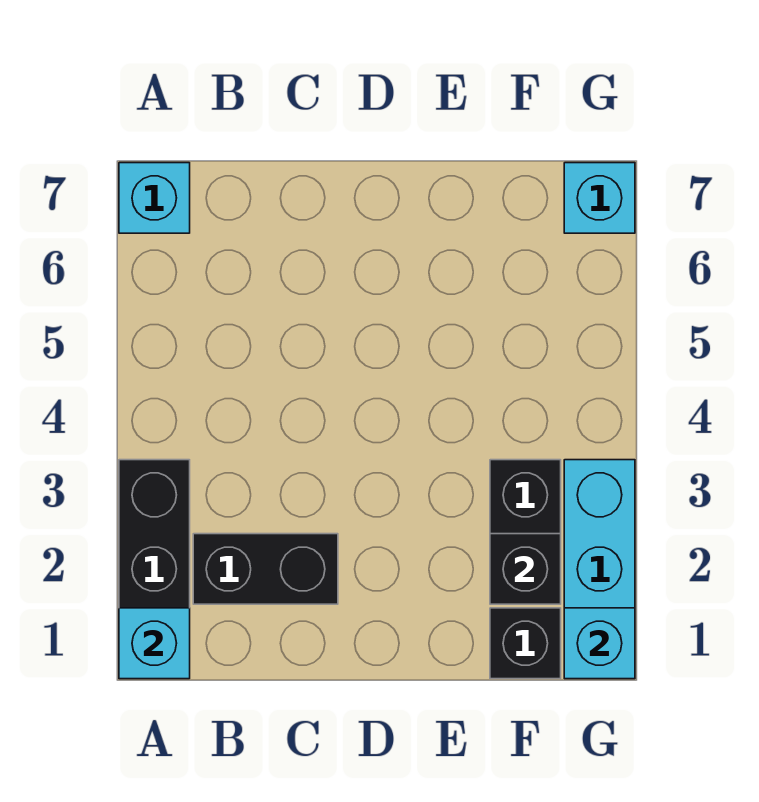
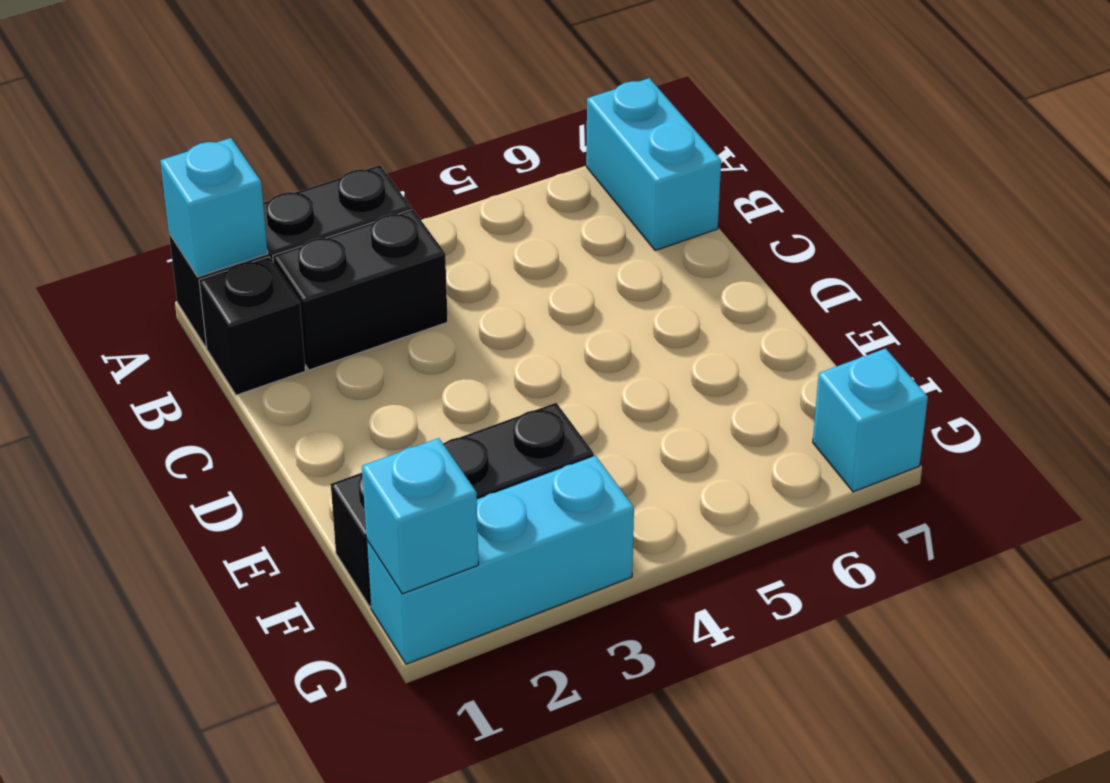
cyan brick A7 level 1 -> cyan brick A7:B7 level 1
black brick B2:C2 level 1 -> black brick B2:B3 level 1
black brick F2 level 2 -> black brick B1 level 1

